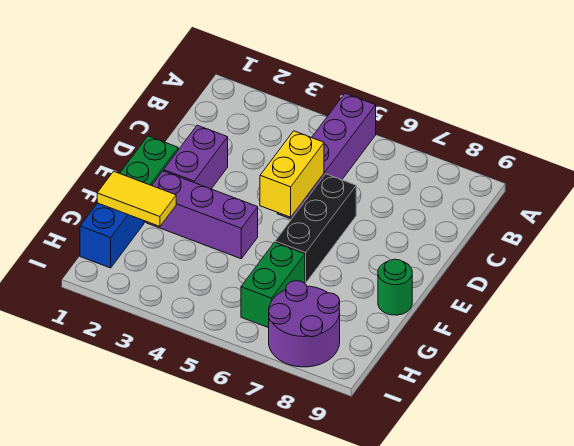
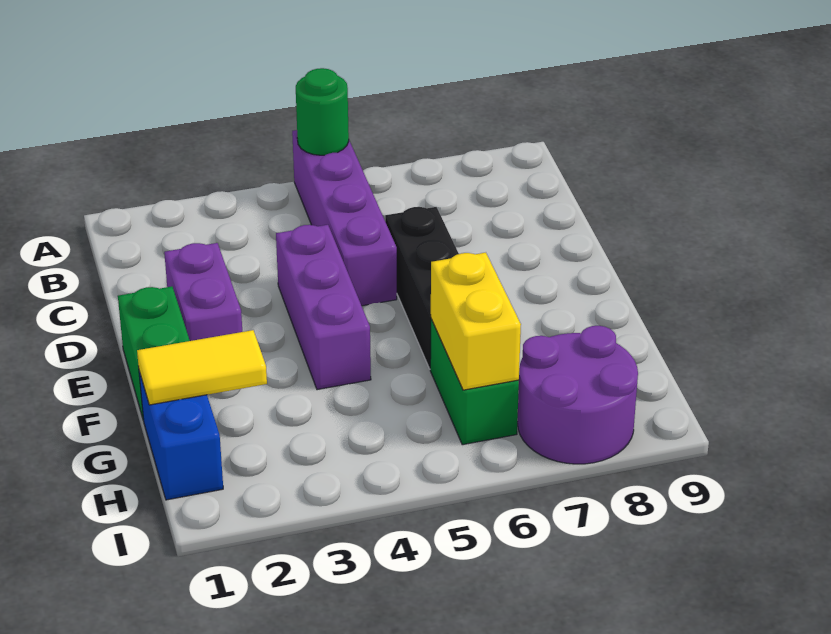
yellow brick D5:E5 level 2 -> yellow brick G6:H6 level 2
purple brick F2:F4 level 1 -> purple brick D4:F4 level 1
green round brick F9 level 1 -> green round brick A5 level 2

